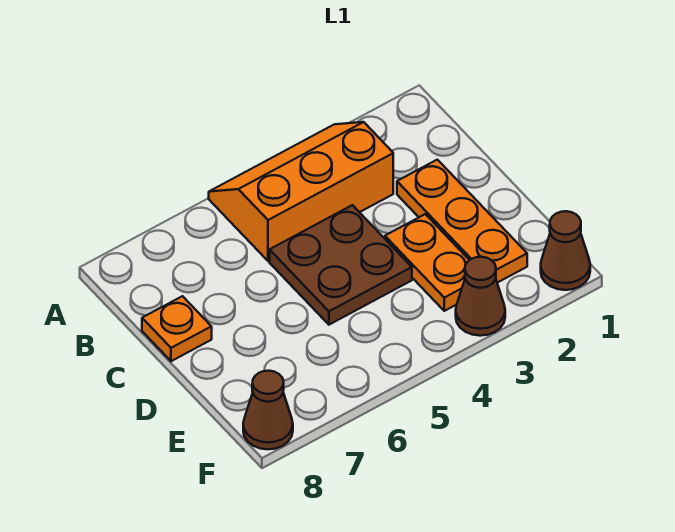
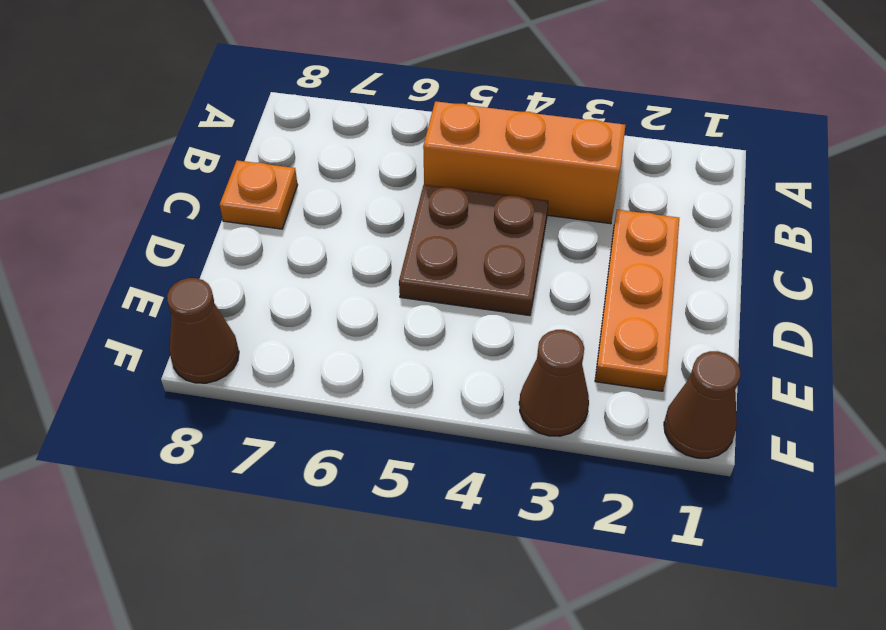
orange plate D3:E3 level 1 -> none

